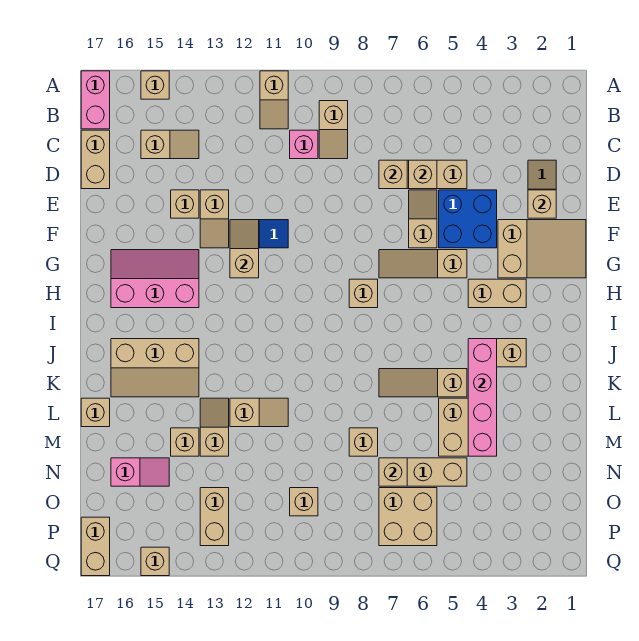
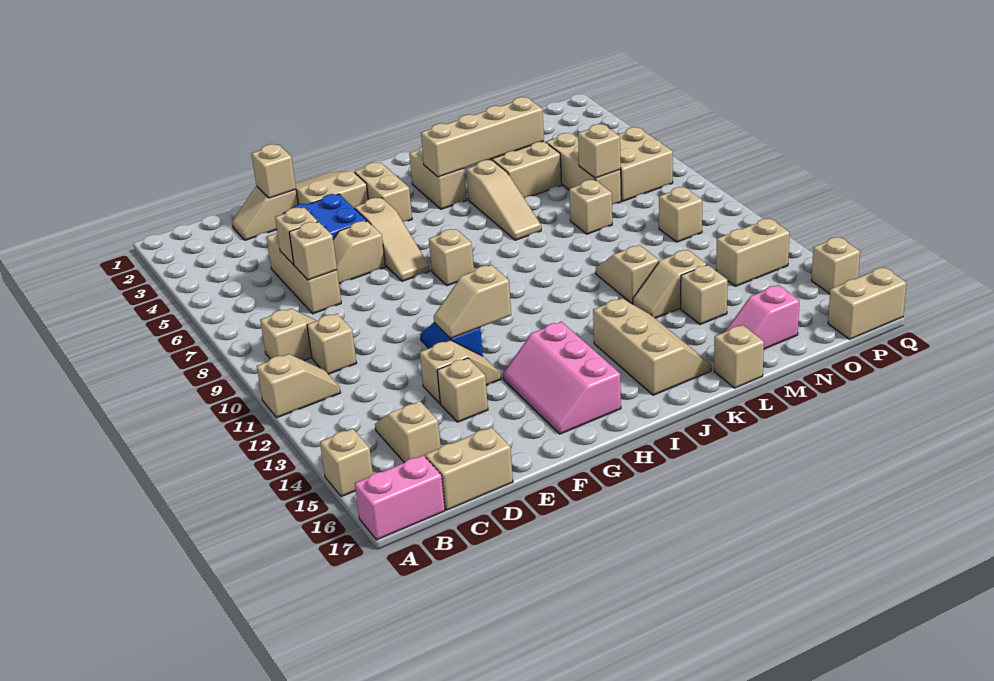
pink brick C10 level 1 -> tan brick C10 level 1
pink brick J4:M4 level 2 -> tan brick J4:M4 level 2
pink slope N15:N16 level 1 top 16 -> pink slope M16:N16 level 1 top N

